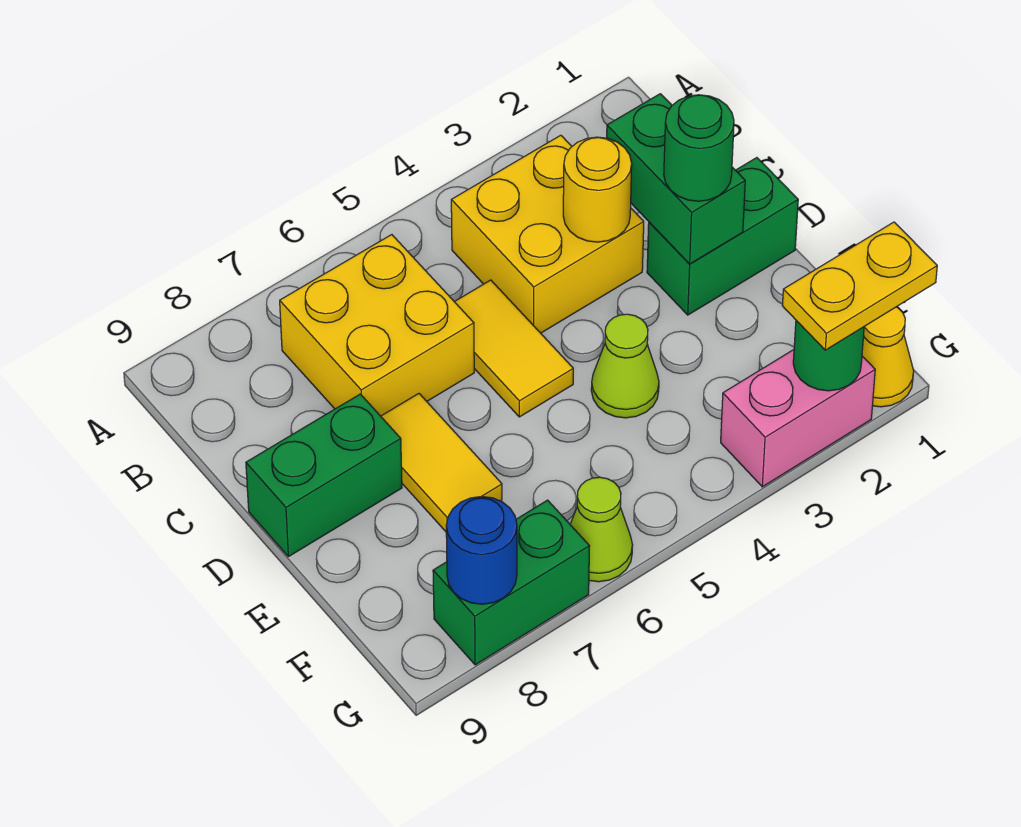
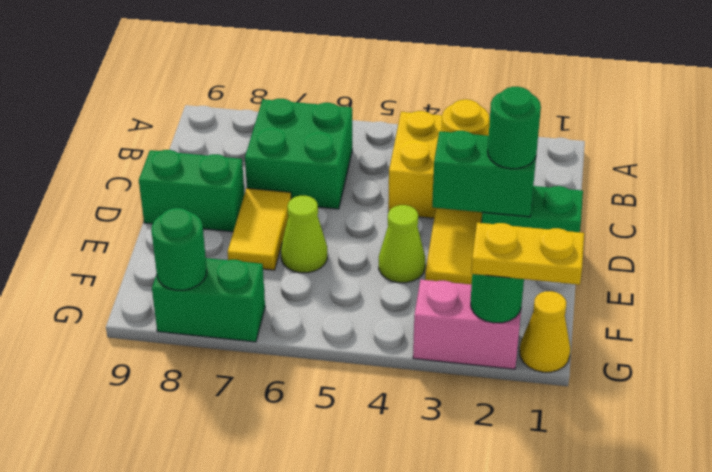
yellow brick B6:C7 level 1 -> green brick B6:C7 level 1
green brick C2:D2 level 2 -> green brick D2:D3 level 2
yellow tile C5:D5 level 1 -> yellow tile D3:E3 level 1
lime cone G6 level 1 -> lime cone E6 level 1
blue round brick G8 level 2 -> green round brick G8 level 2

